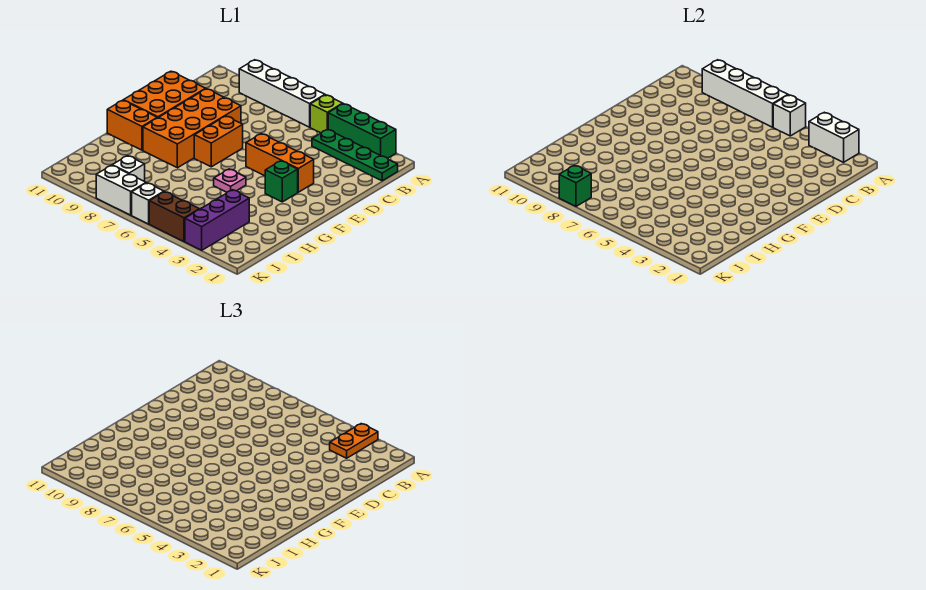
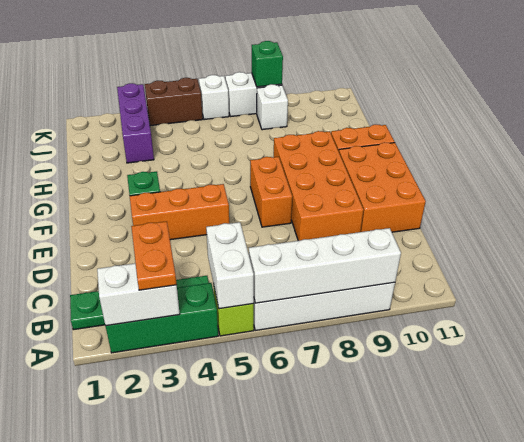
white brick A5 level 2 -> white brick A5:B5 level 2
pink plate G5 level 1 -> none

